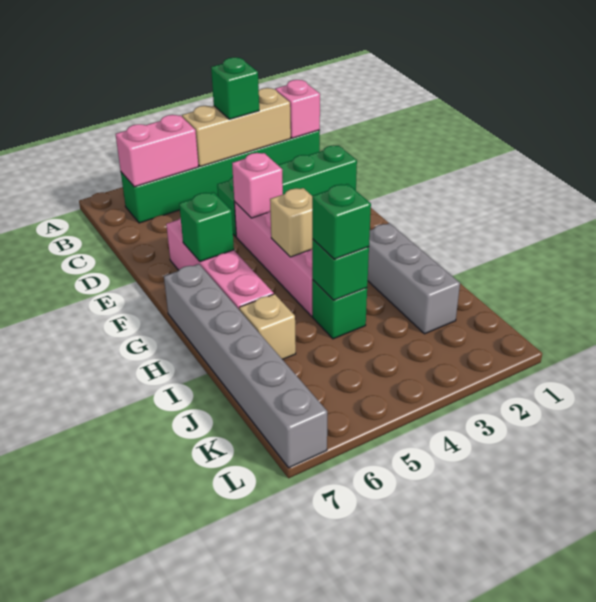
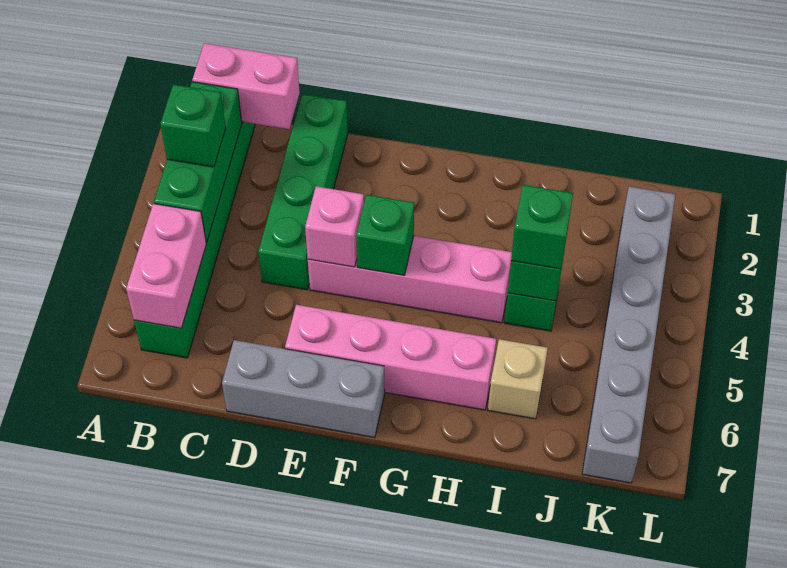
pink brick B1 level 2 -> pink brick B1:C1 level 2
tan brick B2:B4 level 2 -> green brick B2:B4 level 2
green brick F6 level 2 -> green brick F4 level 2
tan brick G4 level 2 -> none
grey brick G7:L7 level 1 -> grey brick K2:K7 level 1
grey brick H2:J2 level 1 -> grey brick D7:F7 level 1

